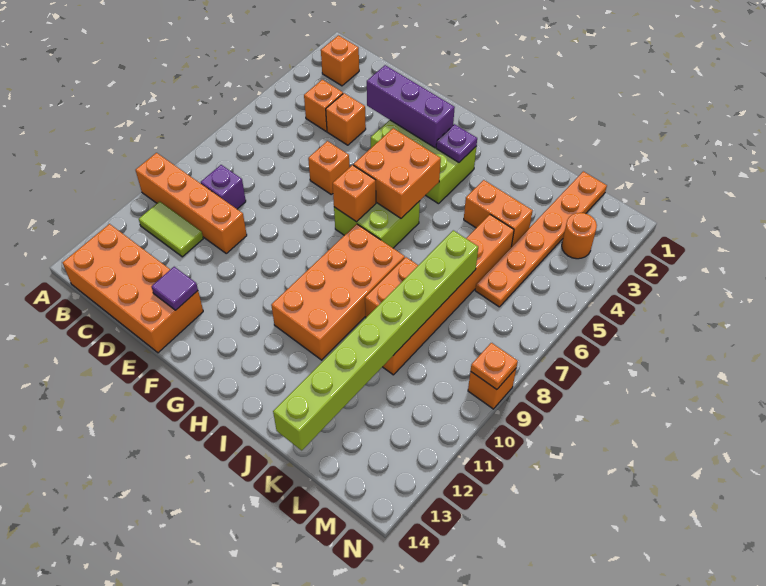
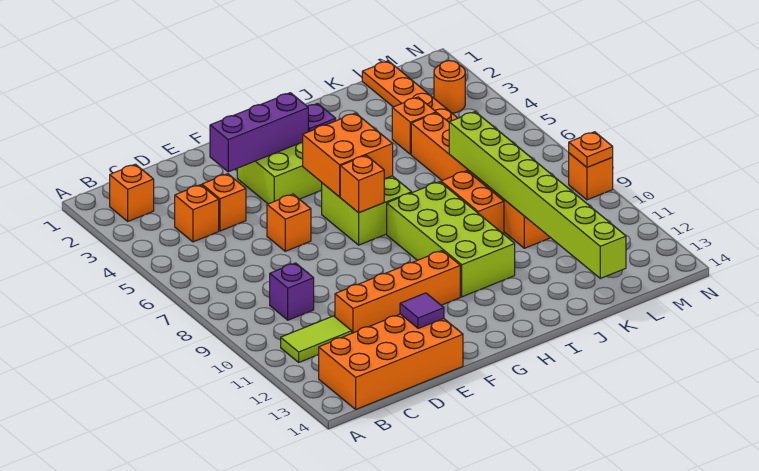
orange brick A10:D10 level 1 -> orange brick D11:G11 level 1
orange brick H8:I11 level 1 -> lime brick H8:I11 level 1
orange brick J4:K4 level 1 -> orange brick K4 level 1

